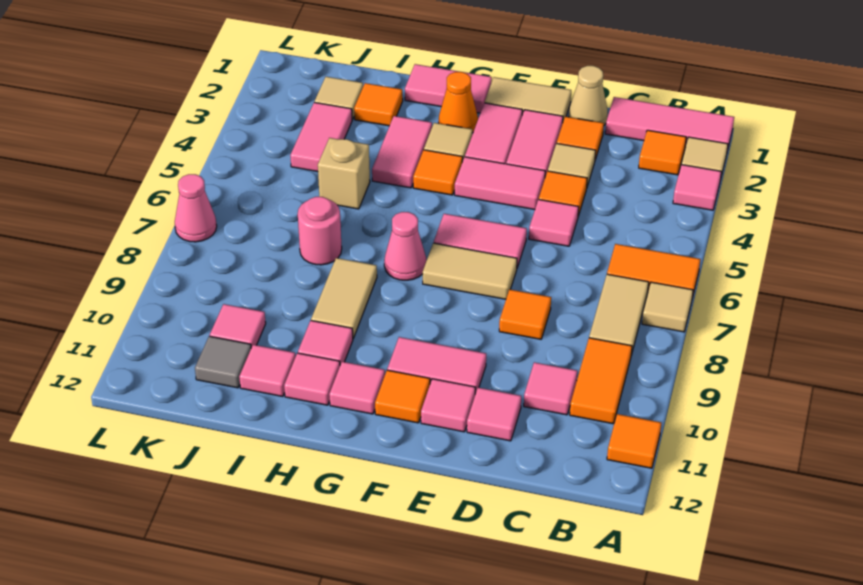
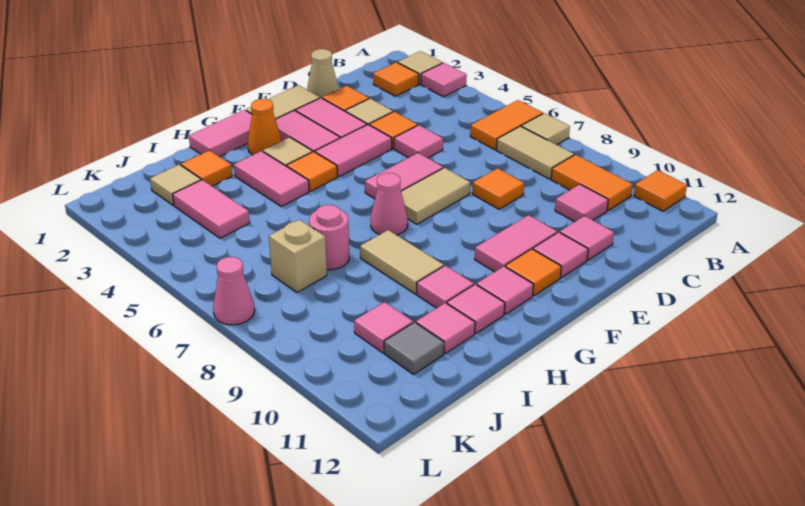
pink tile A1:C1 level 1 -> none
tan brick I5 level 1 -> tan brick J7 level 1

